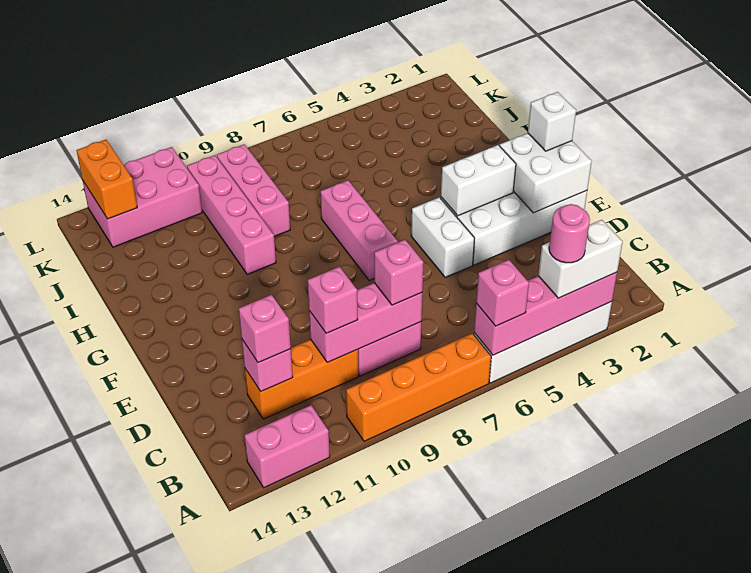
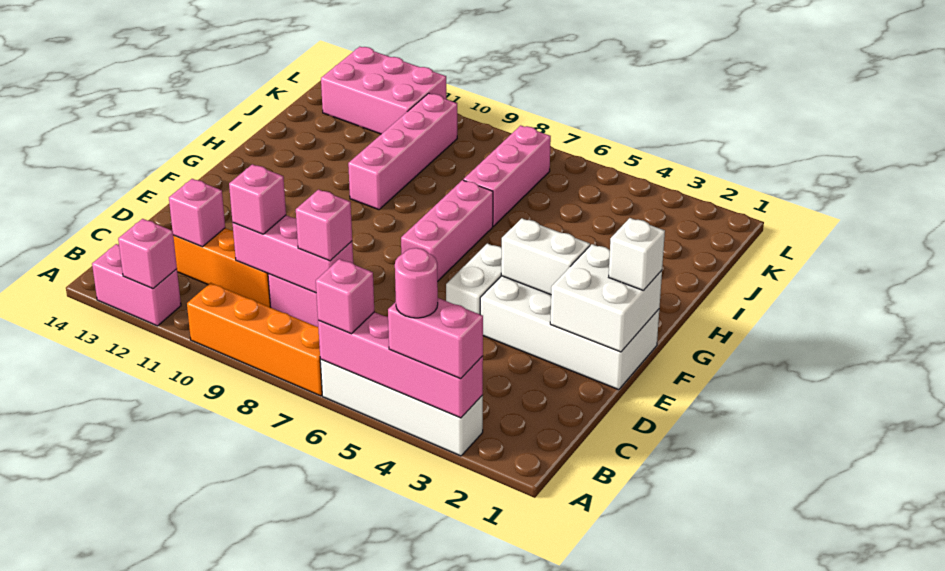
white brick A3:A4 level 3 -> pink brick A3:A4 level 3
pink brick C12 level 3 -> pink brick A12 level 2
pink brick I9:K9 level 1 -> pink brick I7:K7 level 1
orange brick K13:L13 level 2 -> none

